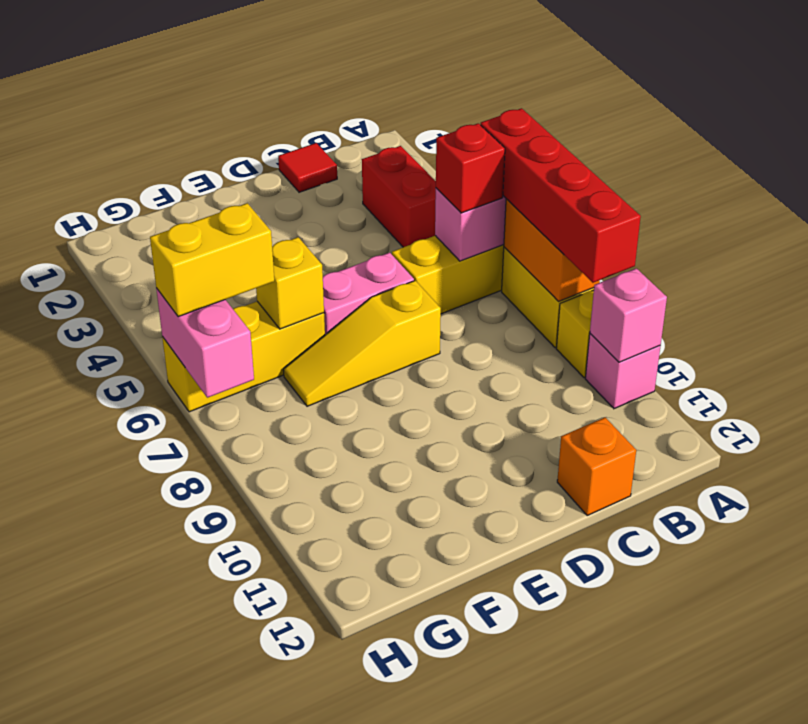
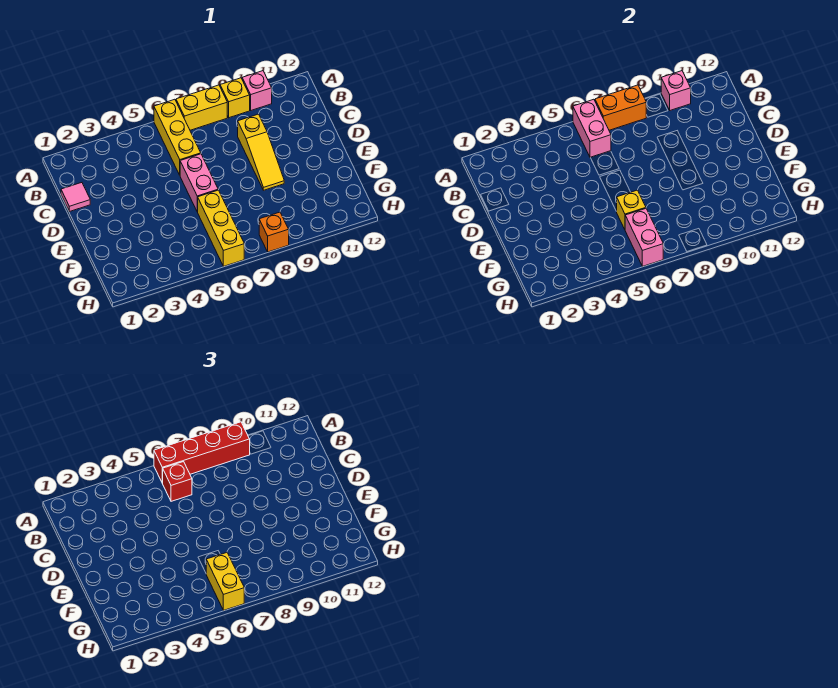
red brick B3:B4 level 1 -> none
red tile C1 level 1 -> pink tile C1 level 1
orange brick C12 level 1 -> orange brick H8 level 1
yellow slope D7:F7 level 1 top D -> yellow slope C9:E9 level 1 top C
pink brick H6:H7 level 2 -> pink brick G6:H6 level 2

